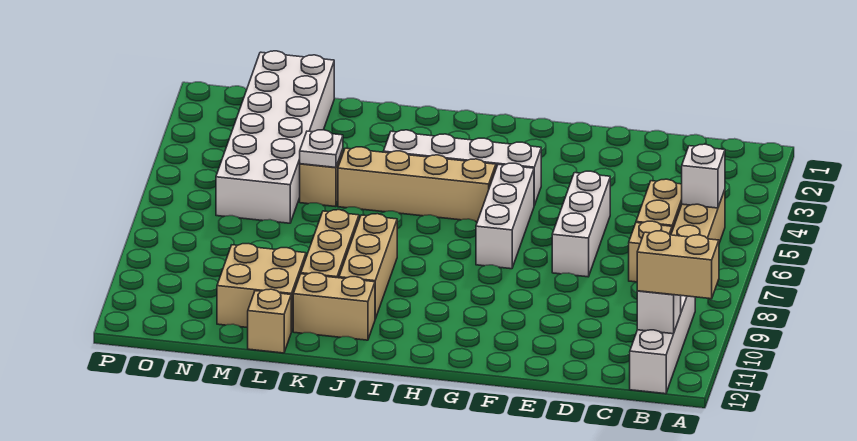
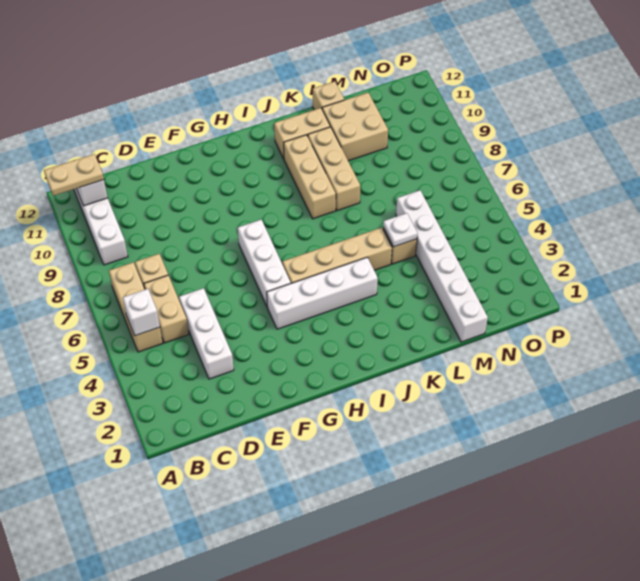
tan brick A11:B11 level 3 -> tan plate A11:B11 level 3
white brick E5:E7 level 1 -> white brick D3:D5 level 1
white brick M1:N6 level 1 -> white brick M1:M6 level 1

